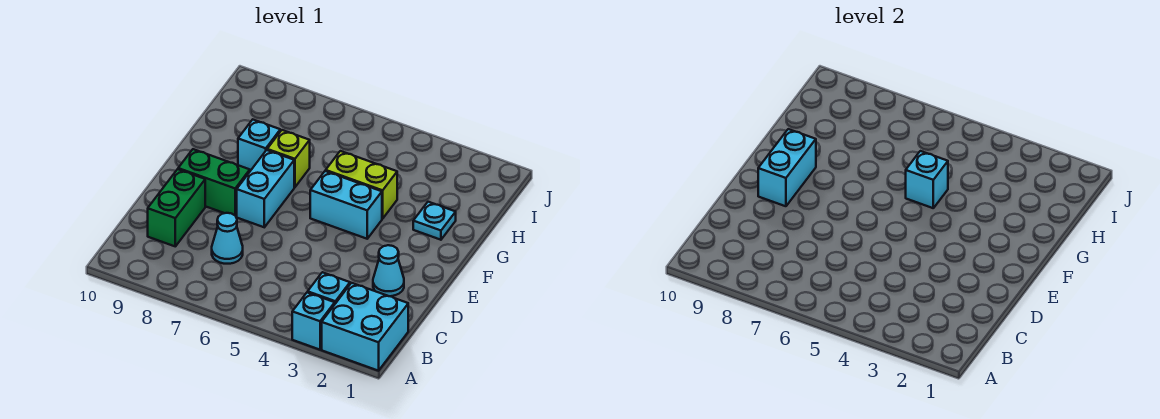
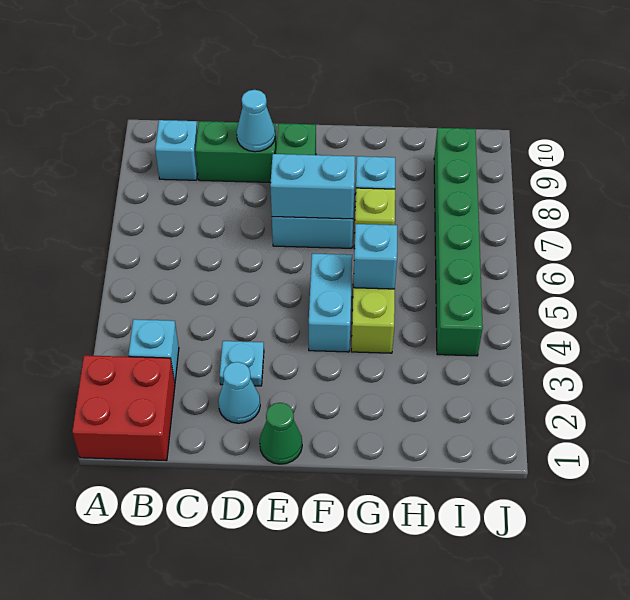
cyan brick A1:B2 level 1 -> red brick A1:B2 level 1
cyan brick A3 level 1 -> cyan brick B9 level 1
cyan cone C7 level 1 -> cyan cone D9 level 2
none -> green cone E1 level 1
cyan brick E9:F9 level 2 -> cyan brick E7:F7 level 2
cyan plate G2 level 1 -> cyan plate D3 level 1
none -> green brick I4:I9 level 1

